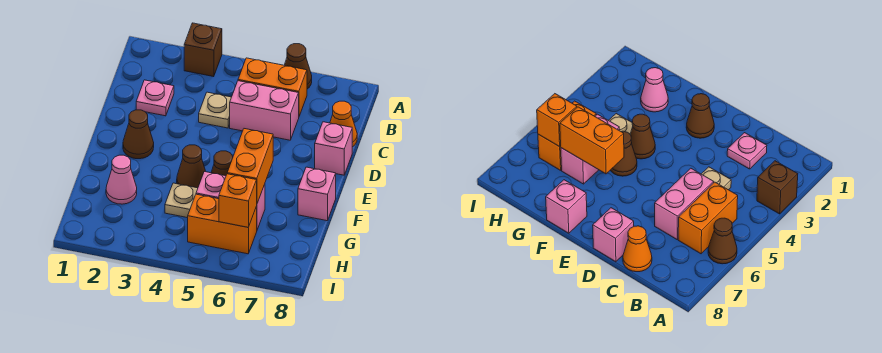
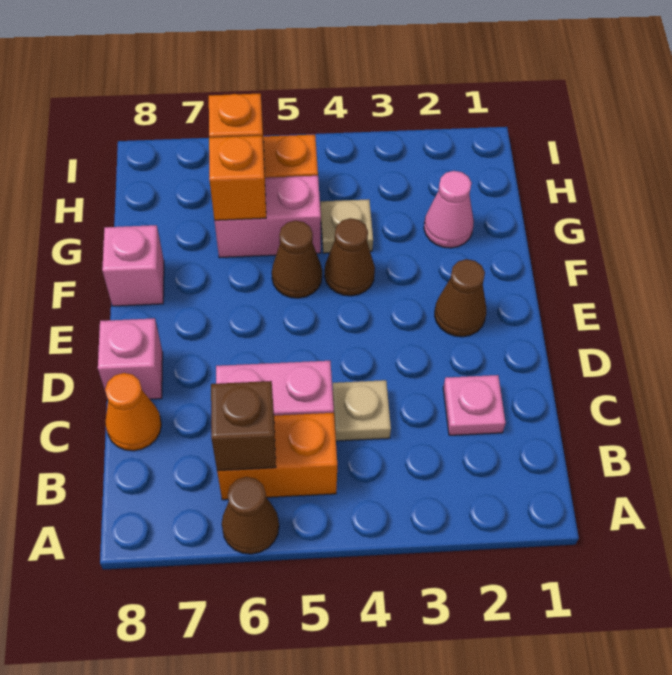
brown brick A3 level 1 -> brown brick B6 level 2
orange brick F6:G6 level 2 -> orange brick G6 level 2

